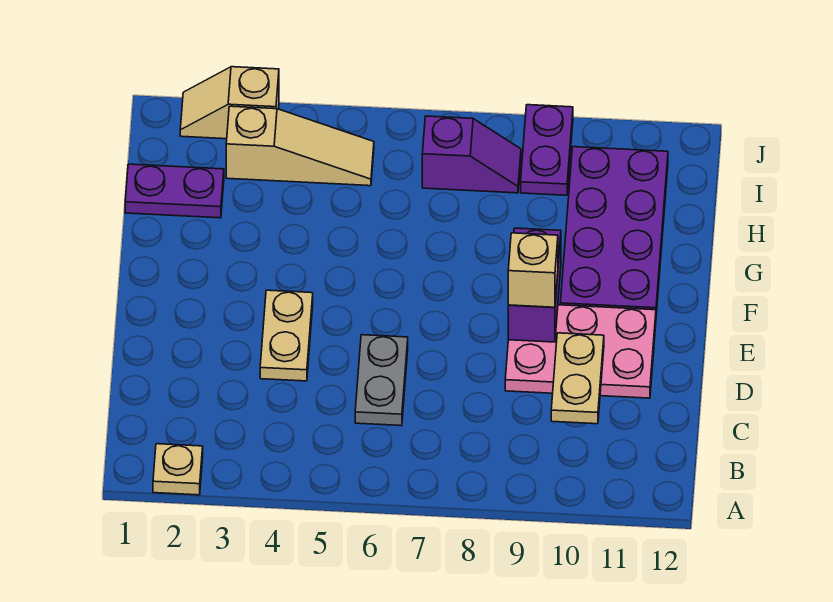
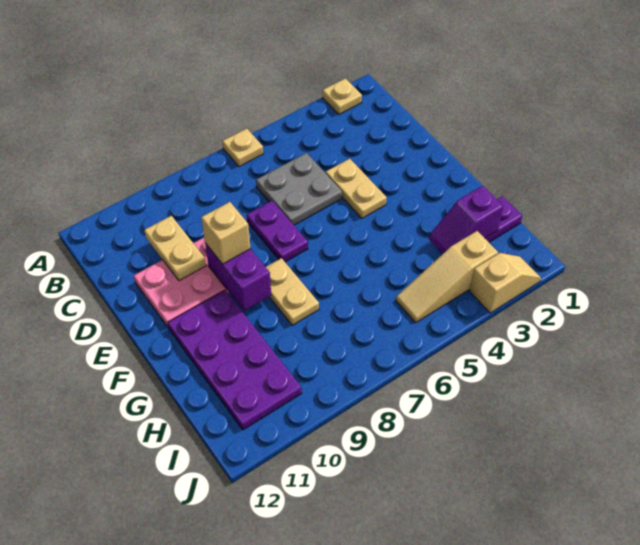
none -> tan plate A6 level 1
grey plate C6:D6 level 1 -> grey plate C5:D6 level 1
none -> tan plate F8:G8 level 1
purple slope I7:I8 level 1 top 7 -> purple slope H2:H3 level 2 top 2
purple plate I9:J9 level 1 -> purple plate D7:E7 level 1

